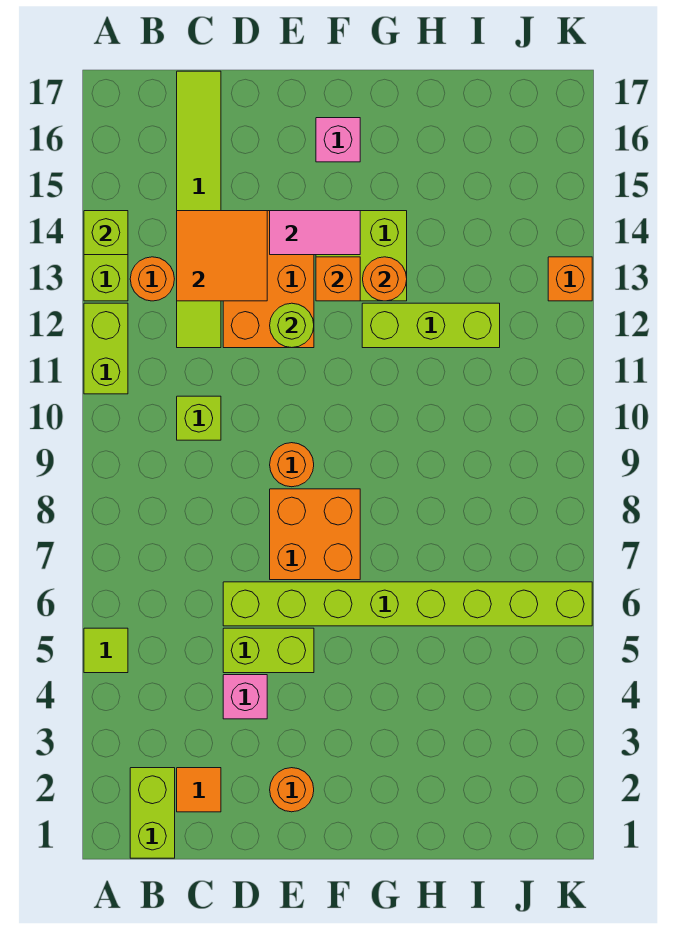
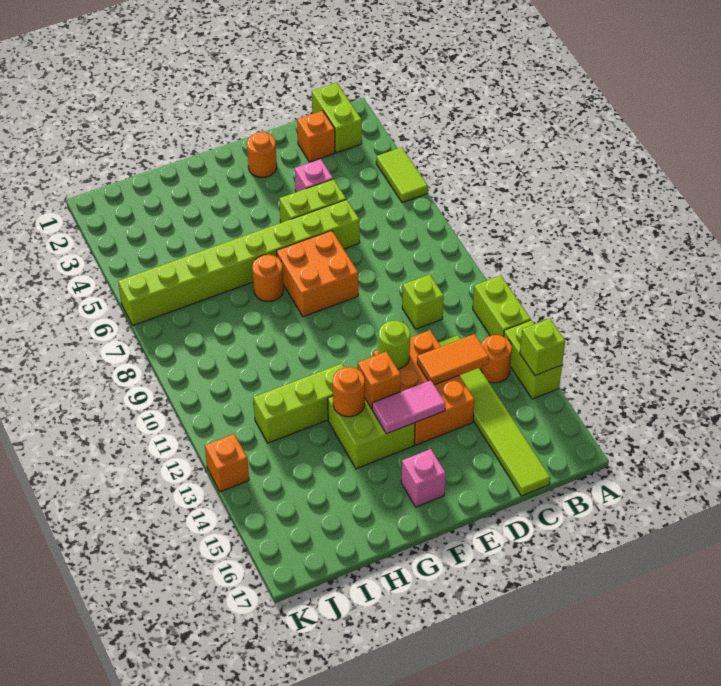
lime tile A5 level 1 -> lime tile A4:A5 level 1
orange tile C2 level 1 -> orange brick C2 level 1
orange tile C13:D14 level 2 -> orange tile C13:D13 level 2
orange round brick E9 level 1 -> orange round brick G7 level 1

